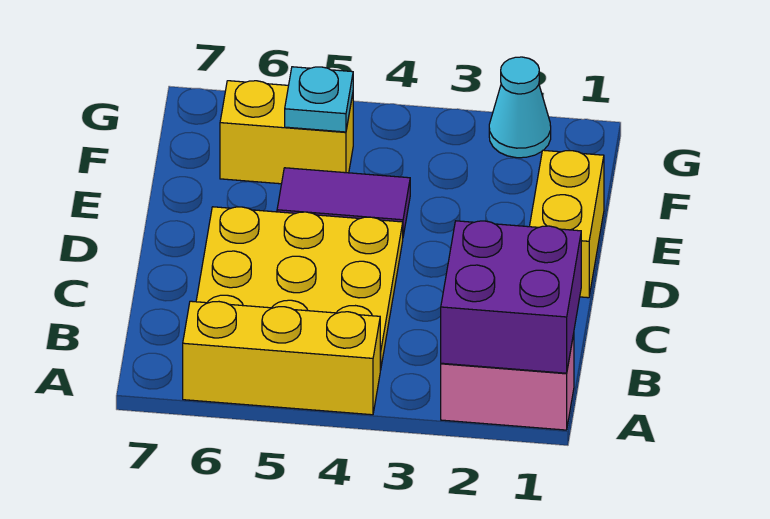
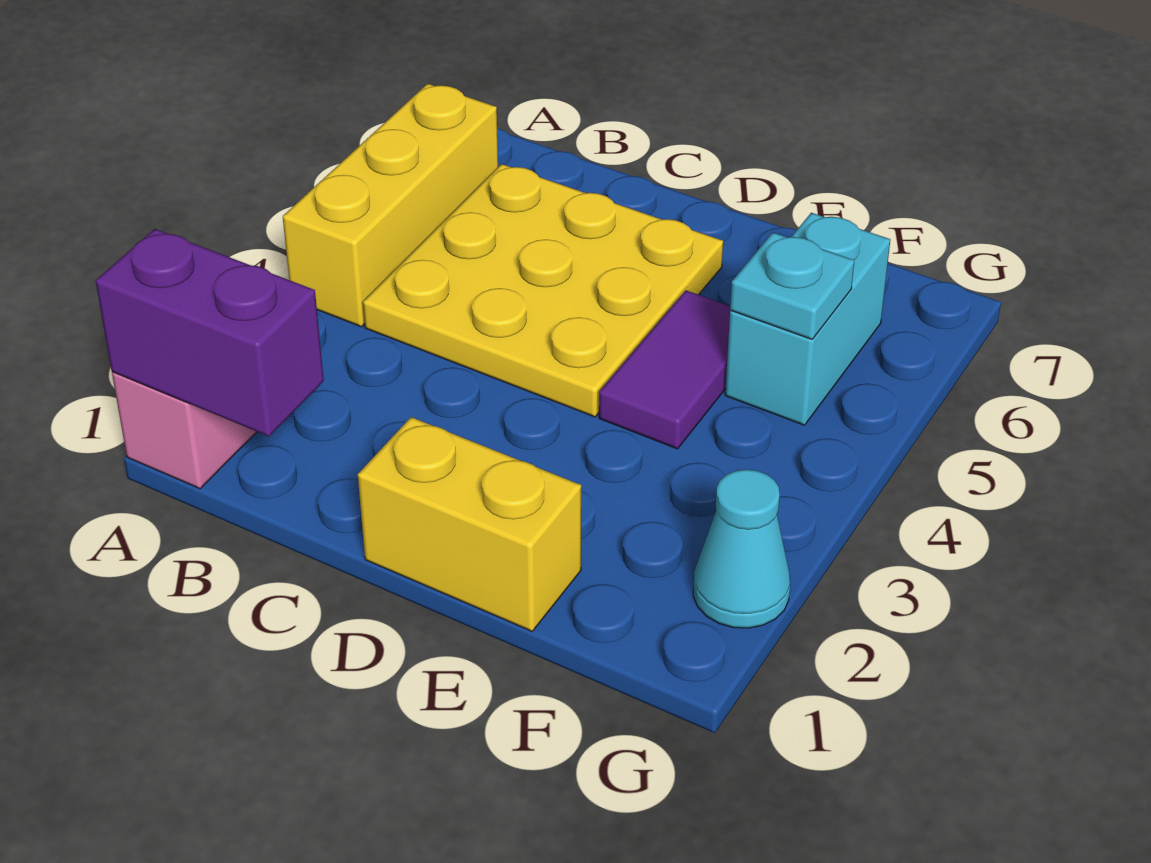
purple brick A1:B2 level 2 -> purple brick A1:B1 level 2
yellow brick F5:F6 level 1 -> cyan brick F5:F6 level 1

